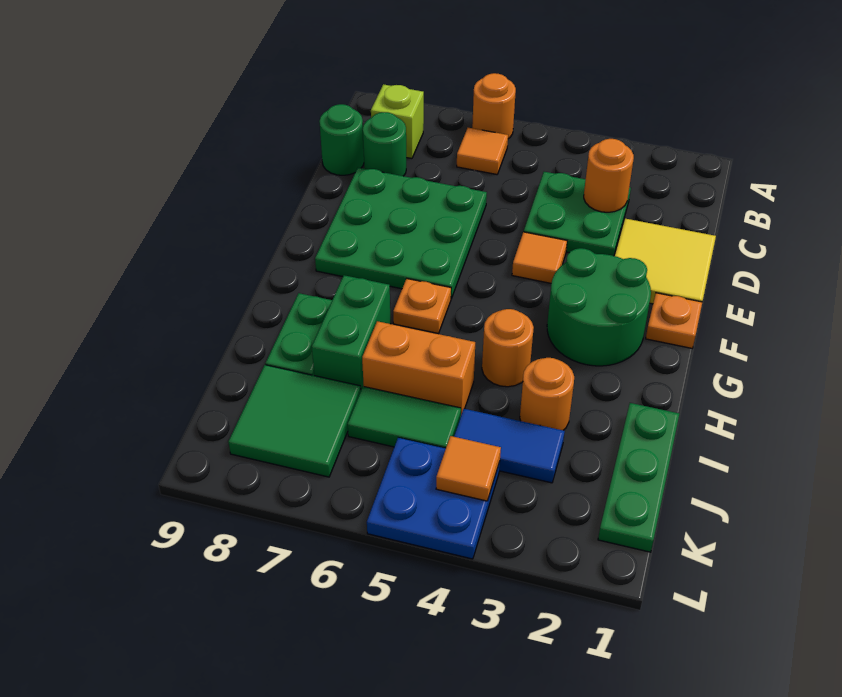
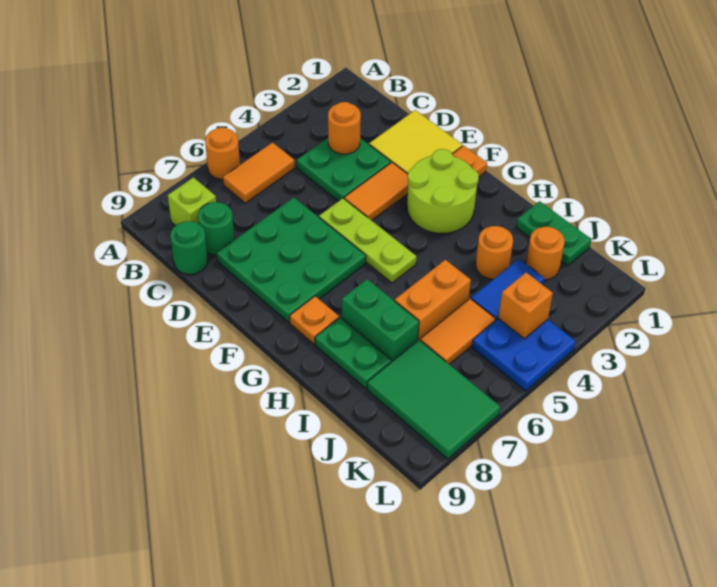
orange tile B6 level 1 -> orange tile B5:B6 level 1
orange tile E4 level 1 -> orange tile E3:E4 level 1
none -> lime plate E5:G5 level 1
green round brick F2:G3 level 1 -> lime round brick F2:G3 level 1
orange plate G6 level 1 -> orange plate G8 level 1
orange round brick H4 level 1 -> orange round brick J2 level 1
green plate I1:K1 level 1 -> green plate I1:J1 level 1
green tile J5:J6 level 1 -> orange tile J5:J6 level 1
green tile J7:K8 level 1 -> green tile J7:L8 level 1
orange tile K4 level 2 -> orange brick K4 level 2

